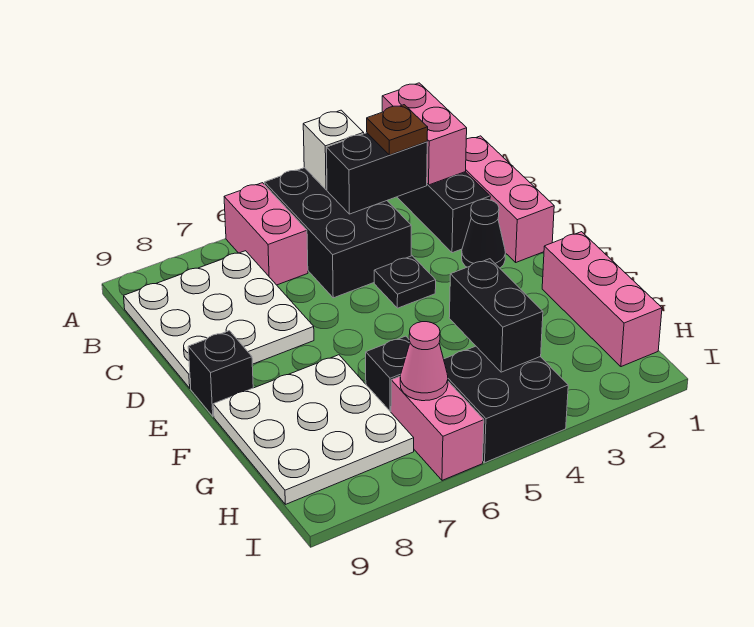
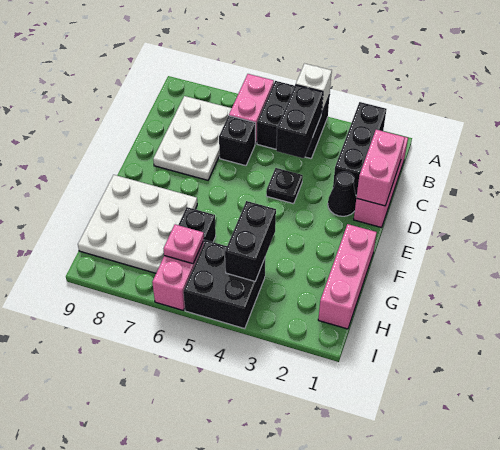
pink brick A2:B2 level 2 -> pink brick C1:D1 level 2
black brick A4:C5 level 1 -> black brick A4:B5 level 1
black brick B3:B4 level 2 -> black brick B4:C4 level 2
brown plate B3 level 3 -> none
white plate B7:D9 level 1 -> white plate B7:D8 level 1
black brick E9 level 1 -> black brick C6 level 1
pink cone H6 level 2 -> pink plate H6 level 2

